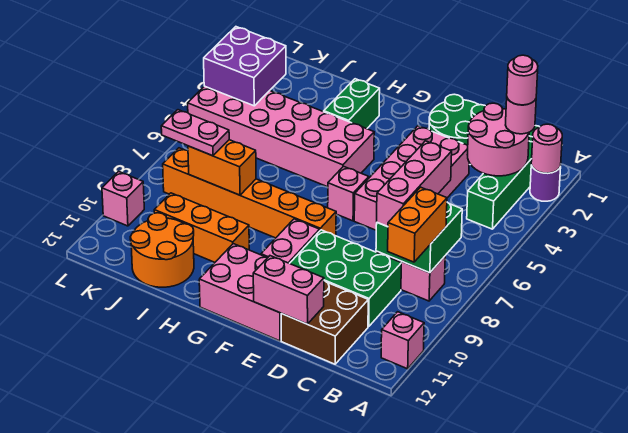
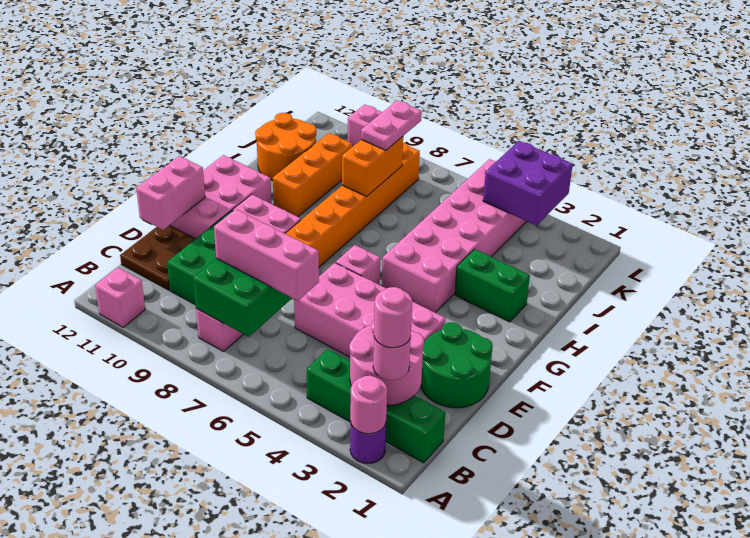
orange brick B8:B9 level 3 -> none
brown brick C11:D12 level 1 -> brown plate C11:D12 level 1

